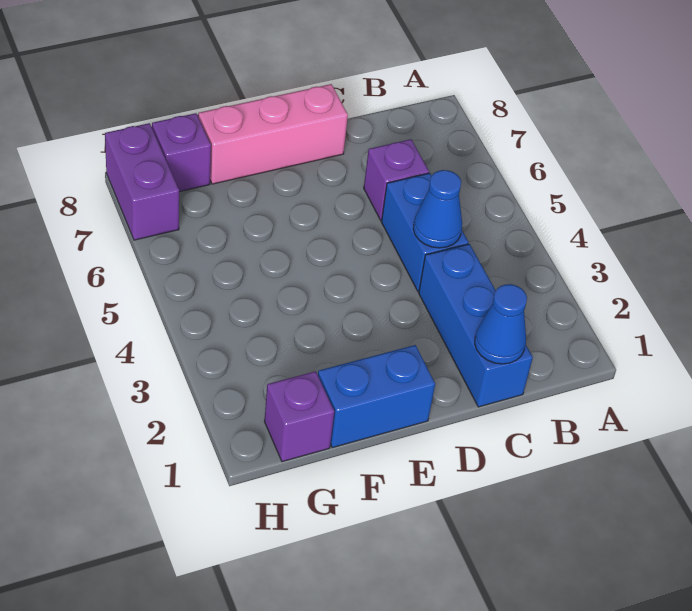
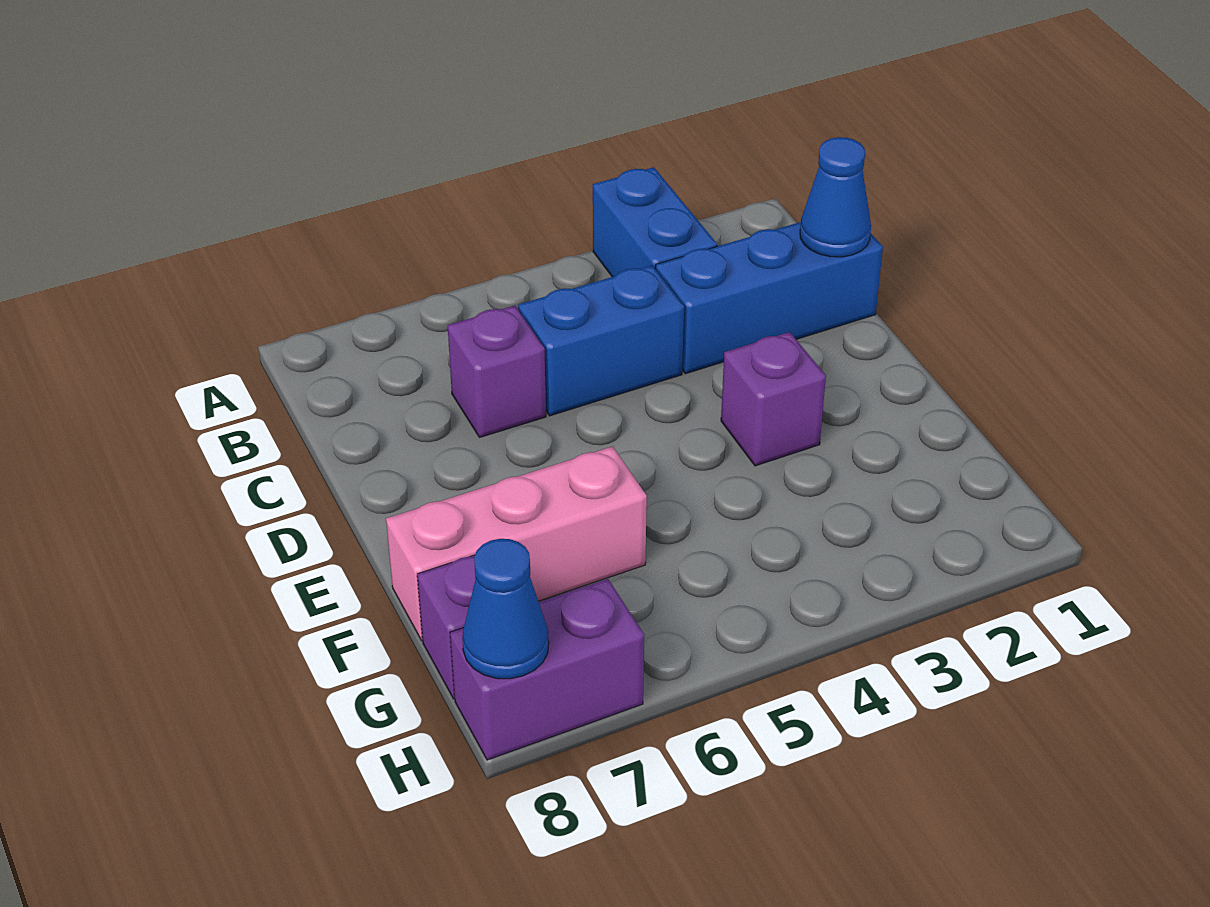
blue cone C4 level 2 -> blue cone H8 level 2
pink brick D8:F8 level 1 -> pink brick F6:F8 level 1
blue brick E1:F1 level 1 -> blue brick A3:B3 level 1
purple brick G1 level 1 -> purple brick E3 level 1

